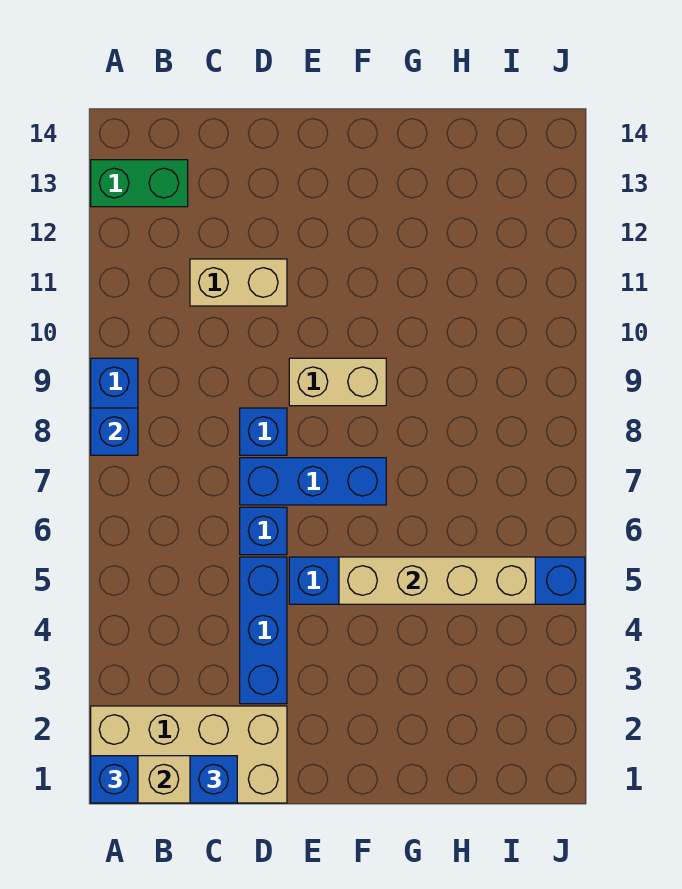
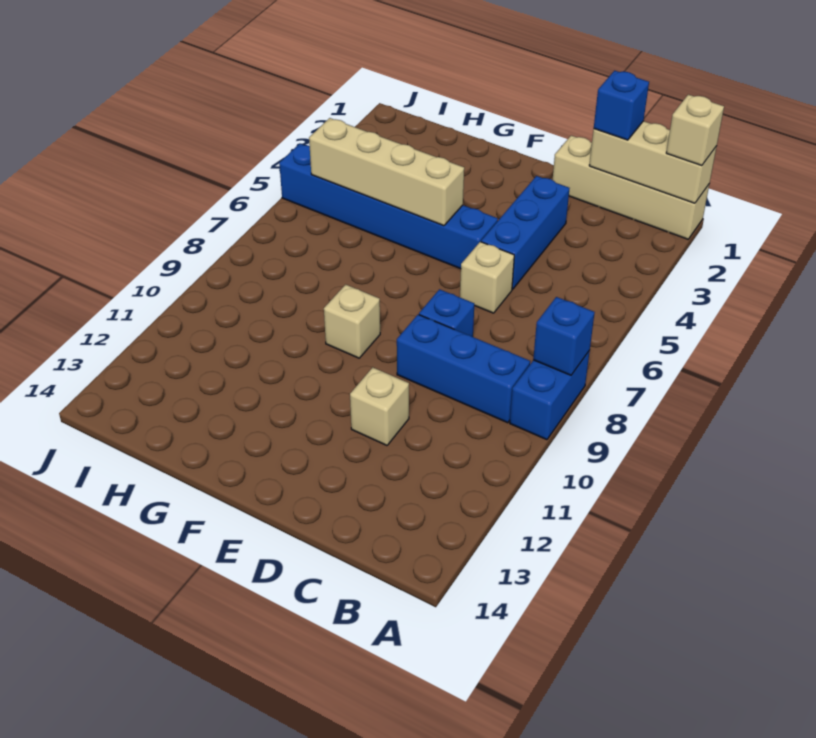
tan brick A1:D2 level 1 -> tan brick A1:D1 level 1
blue brick A1 level 3 -> tan brick A1 level 3
green brick A13:B13 level 1 -> none
tan brick C11:D11 level 1 -> tan brick D11 level 1
blue brick D6 level 1 -> tan brick D6 level 1
blue brick D7:F7 level 1 -> blue brick B9:D9 level 1
tan brick E9:F9 level 1 -> tan brick F9 level 1

